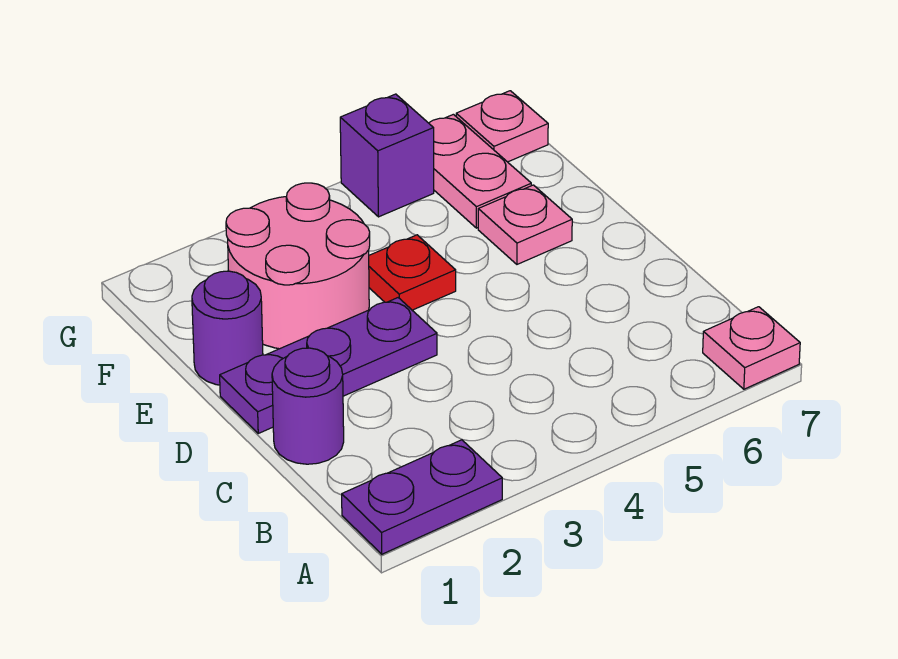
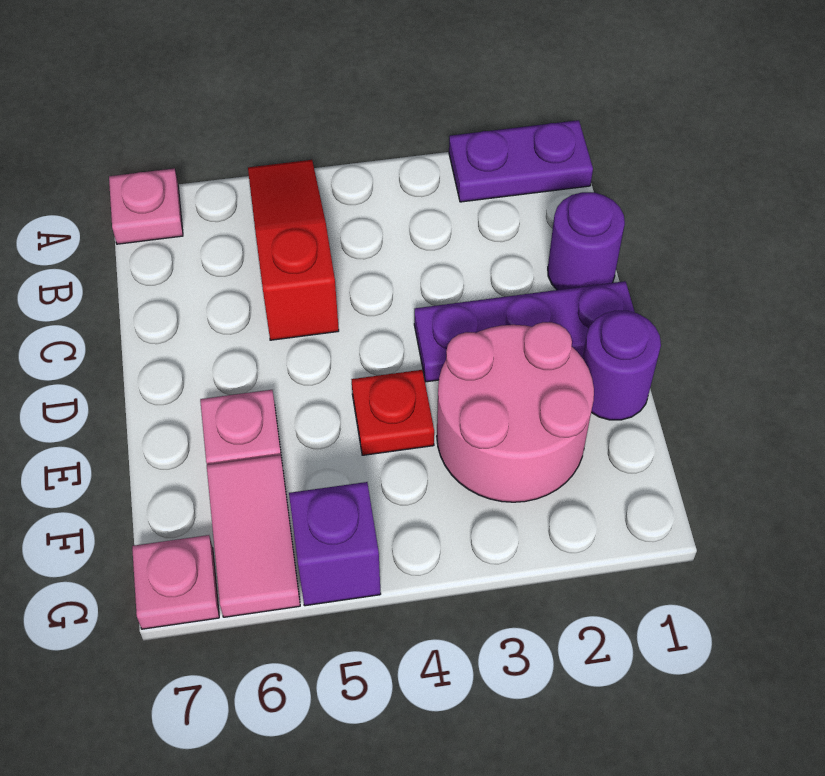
none -> red slope A5:C5 level 1 top C
pink plate F6:G6 level 1 -> pink tile F6:G6 level 1

